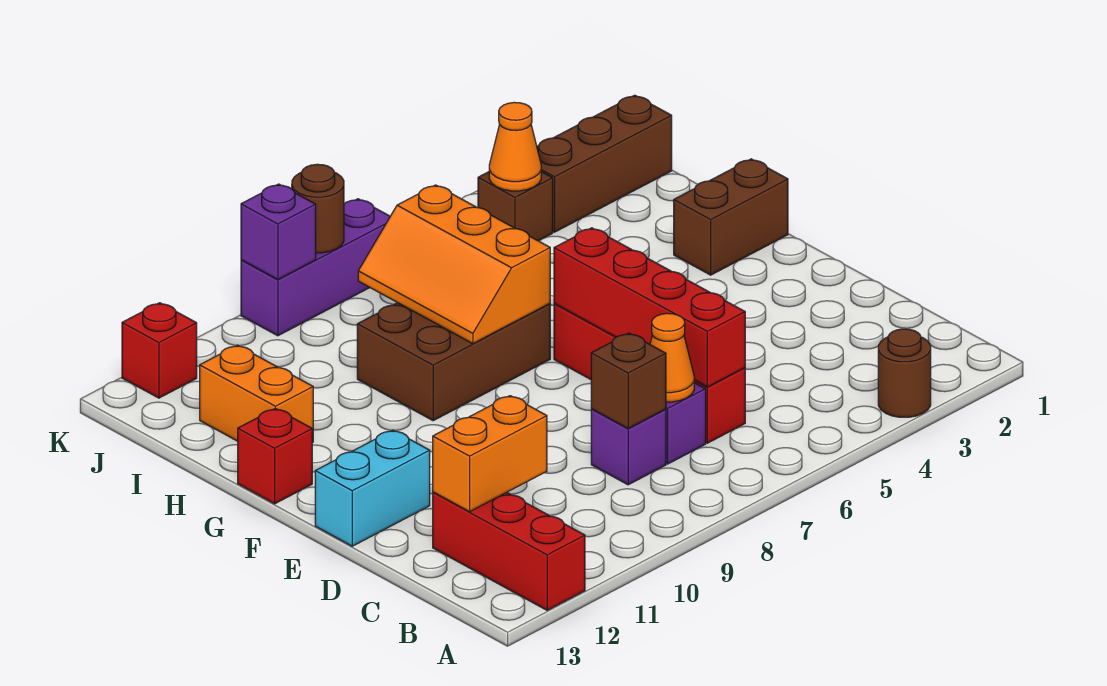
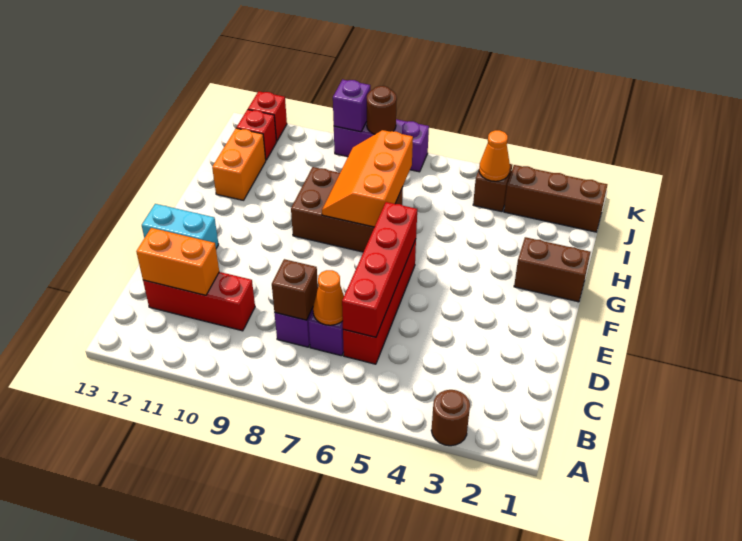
red brick A12:C12 level 1 -> red brick C10:C12 level 1
red brick G13 level 1 -> red brick J12 level 1

